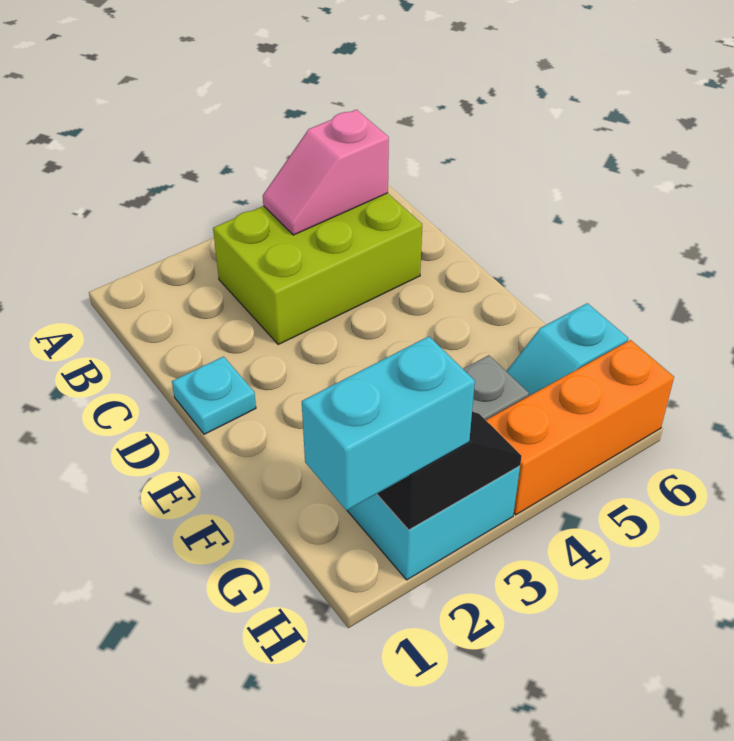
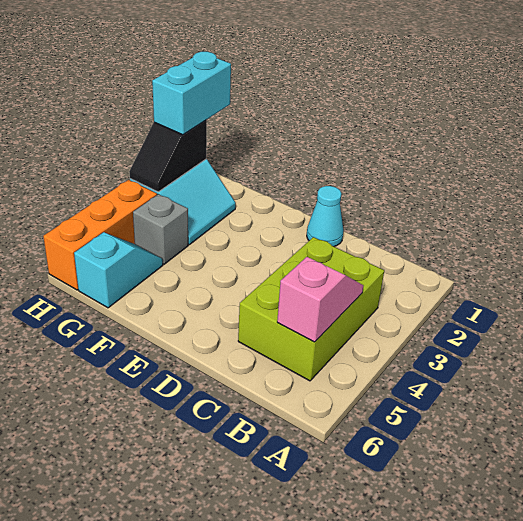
cyan plate D1 level 1 -> cyan cone D1 level 1

